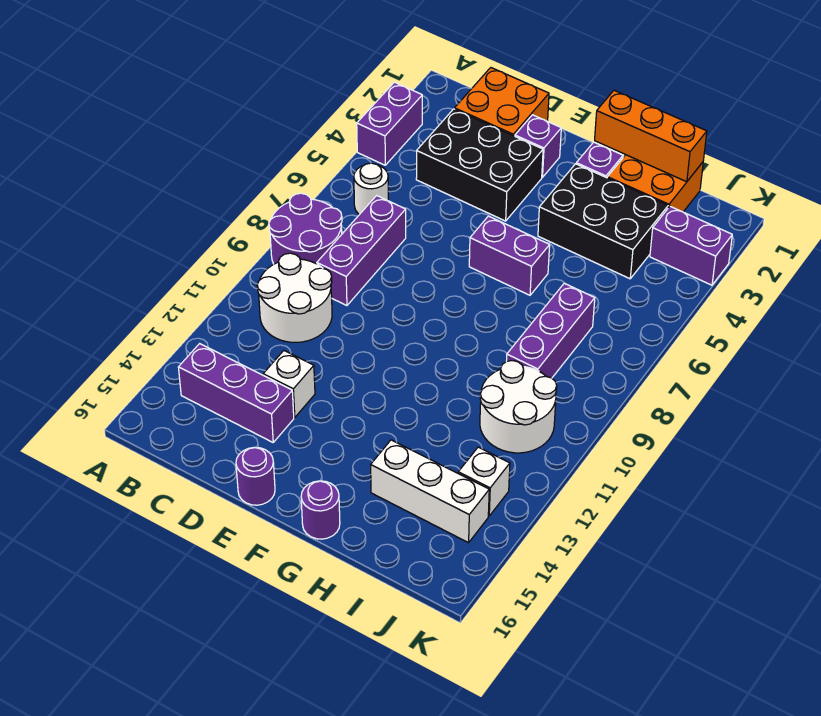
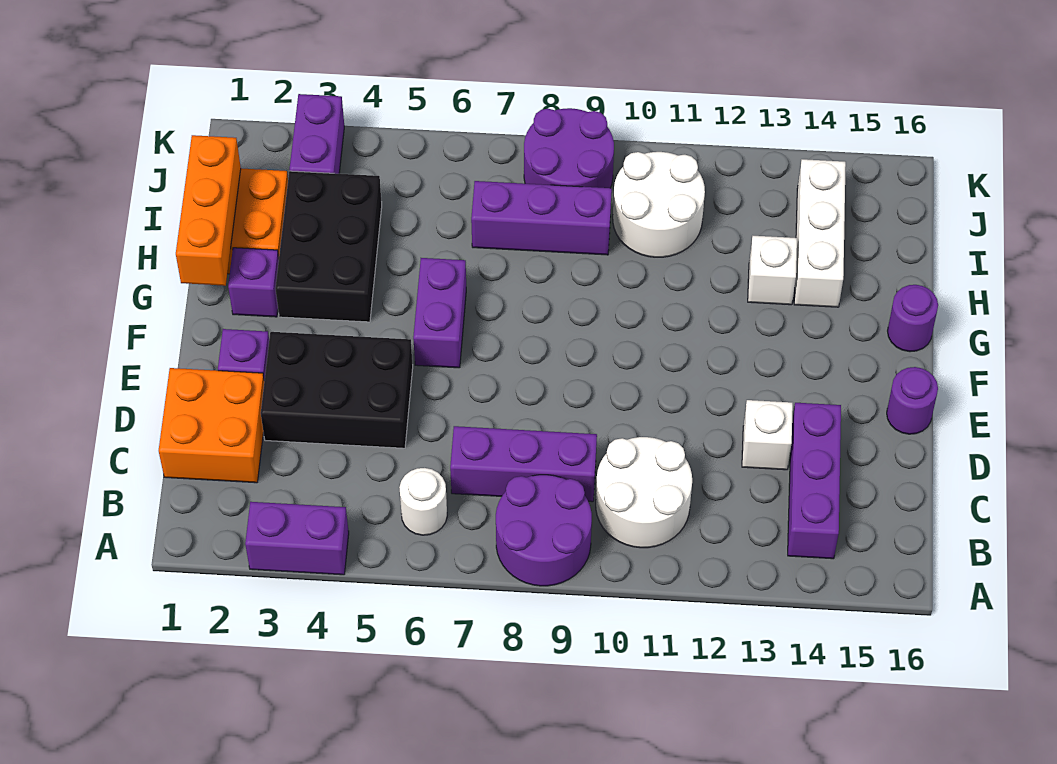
black brick C3:E4 level 1 -> black brick D3:E5 level 1
none -> purple round brick J8:K9 level 1
white brick J13 level 1 -> white brick H13 level 1

